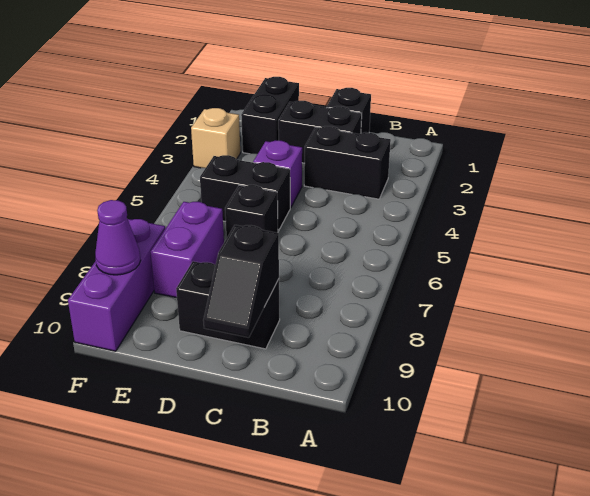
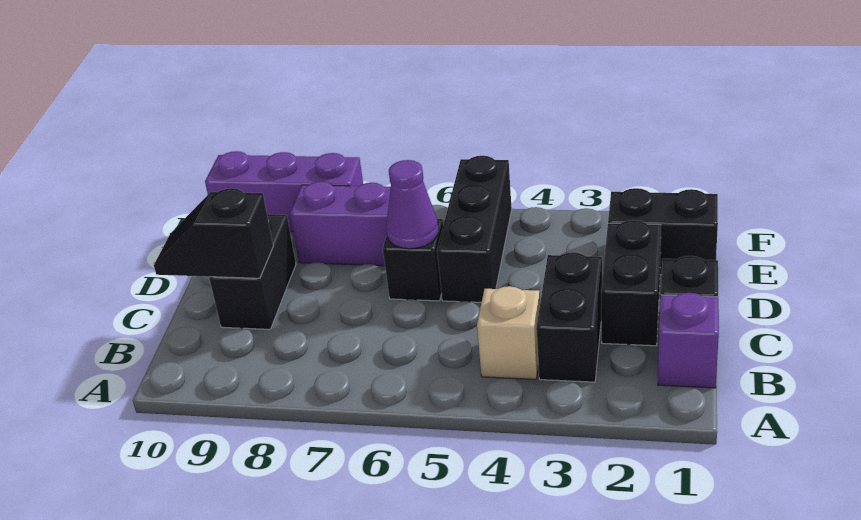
purple brick D4 level 1 -> purple brick B1 level 1
black brick D5:E5 level 1 -> black brick D5:F5 level 1
tan brick F3 level 1 -> tan brick B4 level 1
purple cone F9 level 2 -> purple cone D6 level 2

